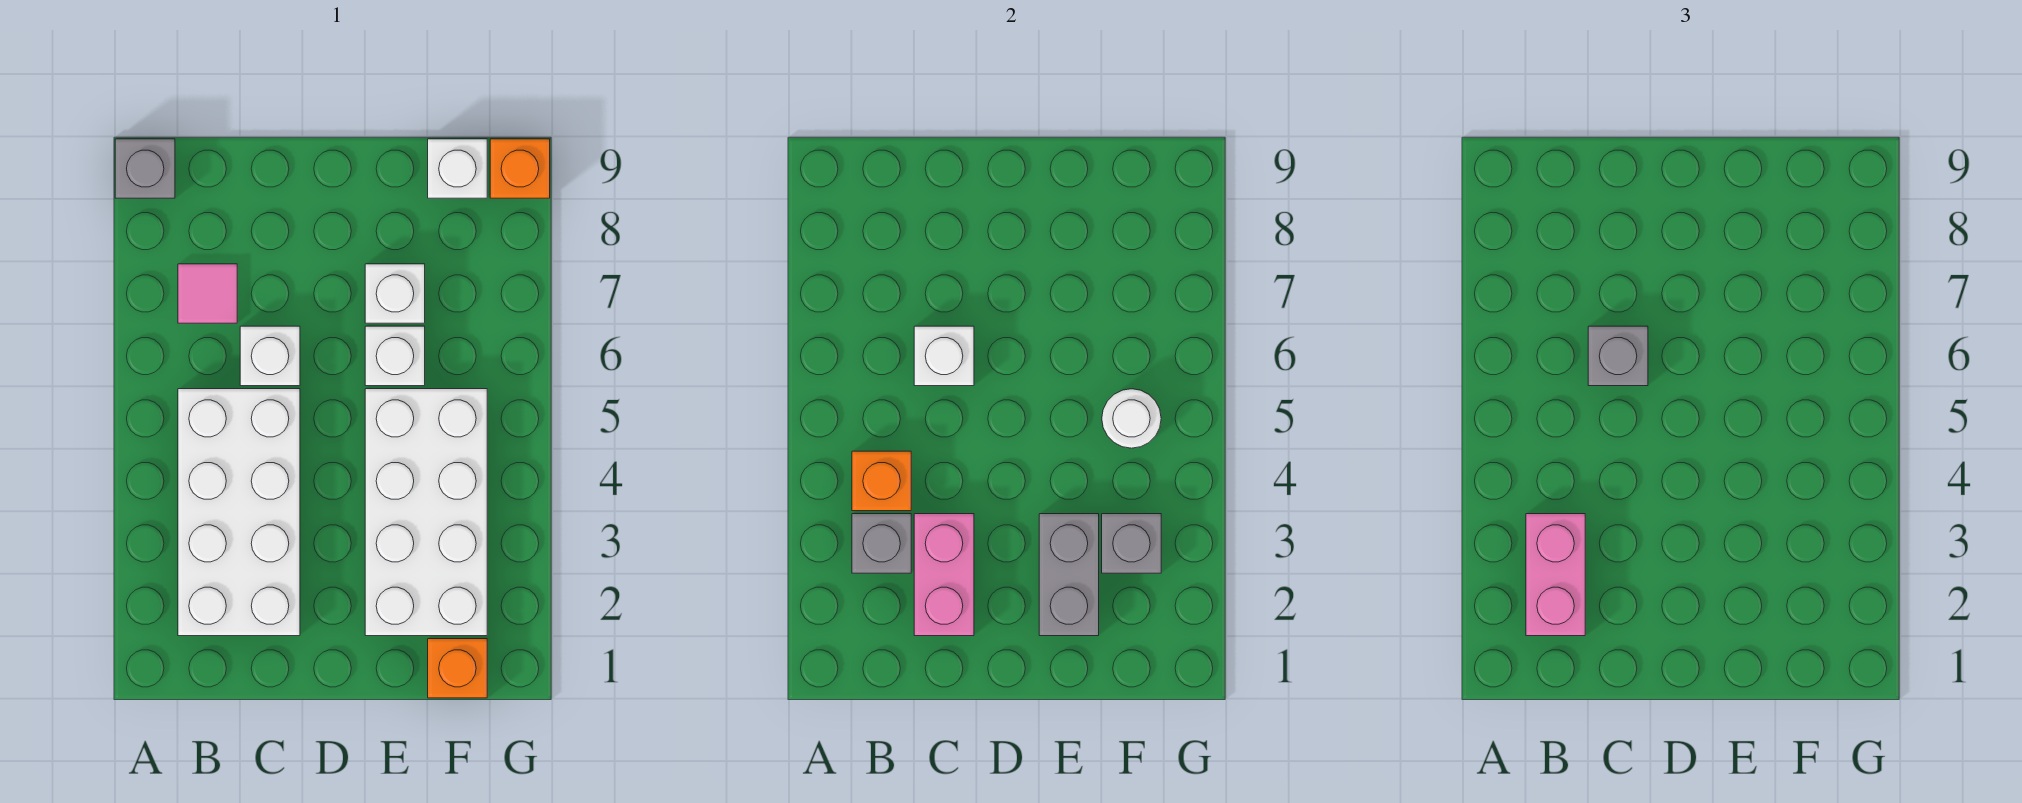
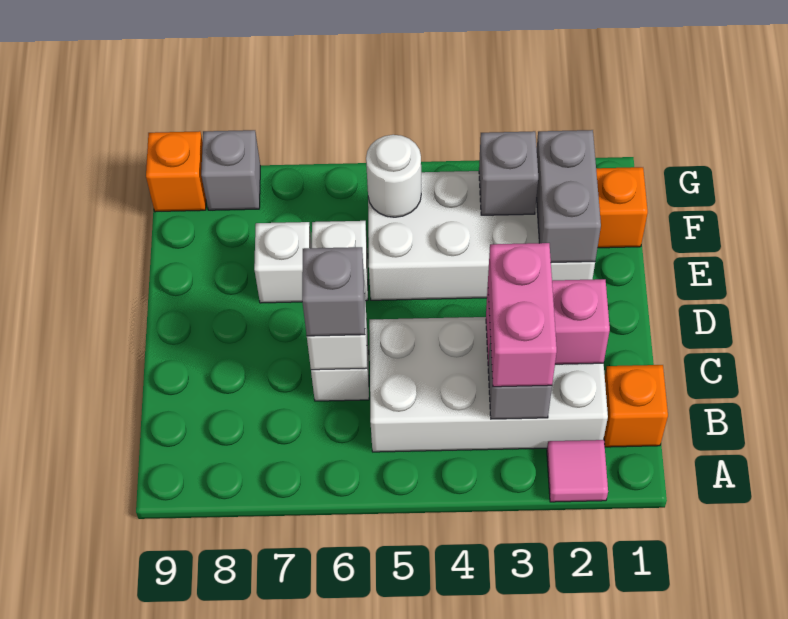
grey brick A9 level 1 -> grey brick G8 level 1
pink brick B2:B3 level 3 -> pink brick B3:C3 level 3
orange brick B4 level 2 -> orange brick B1 level 1
pink tile B7 level 1 -> pink tile A2 level 1
grey brick E2:E3 level 2 -> grey brick E2:F2 level 2
white brick F9 level 1 -> none

